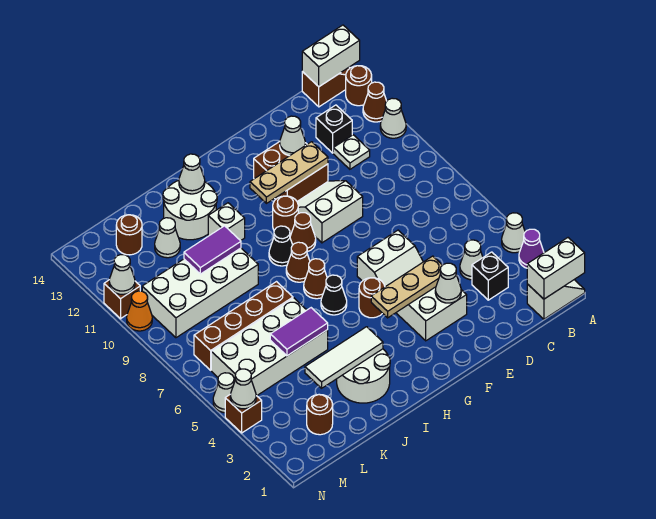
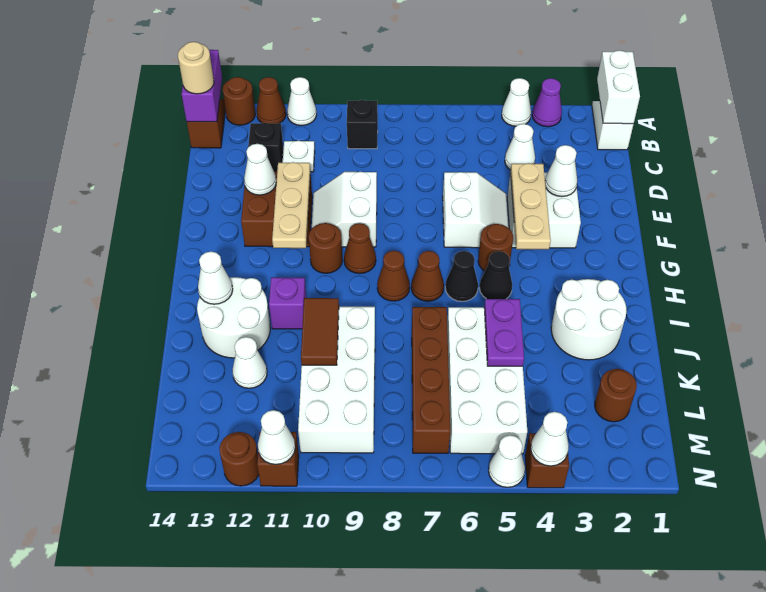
white brick A14:B14 level 2 -> purple brick A14:B14 level 2
none -> tan round brick B14 level 3
black brick C3 level 1 -> black brick B9 level 1
black cone H9 level 1 -> black cone H5 level 1
white tile I3:K3 level 2 -> none
white brick I11 level 1 -> purple brick I11 level 1
purple tile J5:K5 level 2 -> purple plate J5:K5 level 2
purple tile J10:K10 level 2 -> brown tile J10:K10 level 2
brown round brick L13 level 1 -> brown round brick N12 level 1
orange cone N10 level 1 -> none

